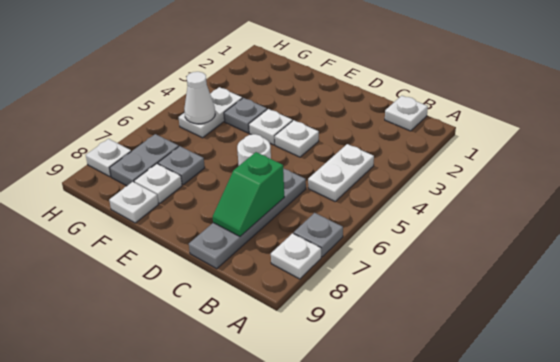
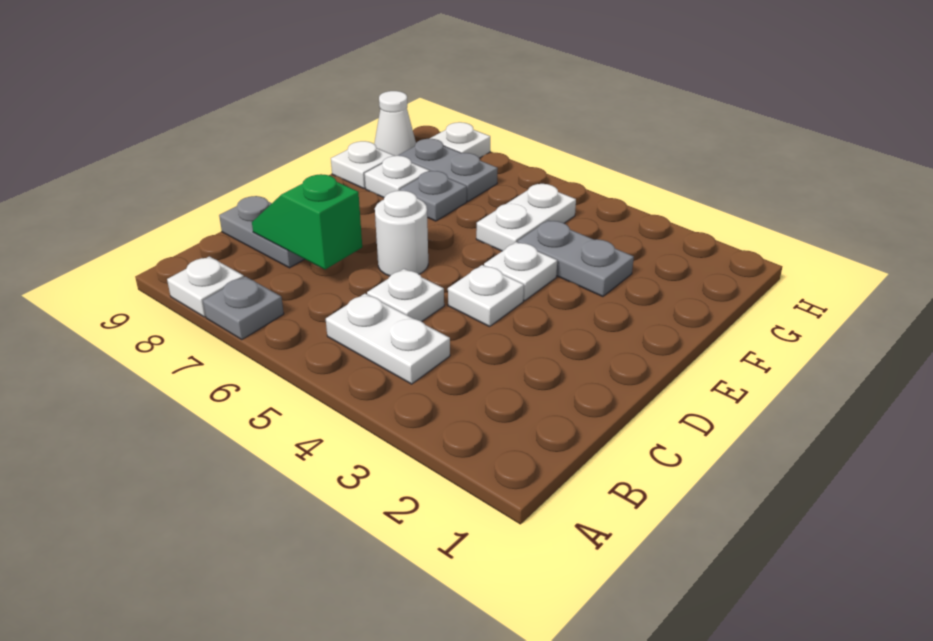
white plate B1 level 1 -> white plate C5 level 1
grey plate C6:C9 level 1 -> grey plate C8:C9 level 1
grey plate F4 level 1 -> grey plate F3:F4 level 1
white plate G4:G5 level 1 -> white plate F5:G5 level 1
white cone G5 level 2 -> white cone G9 level 1

